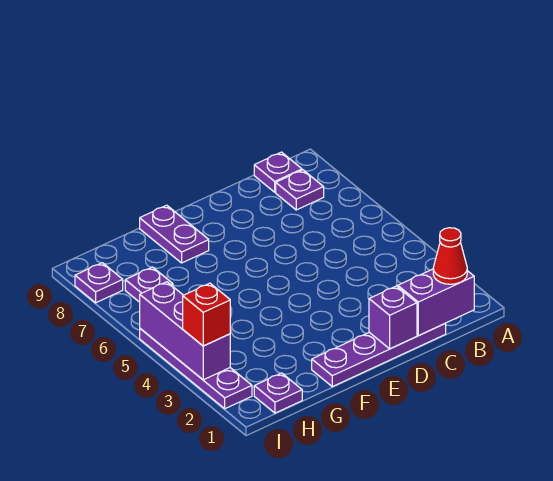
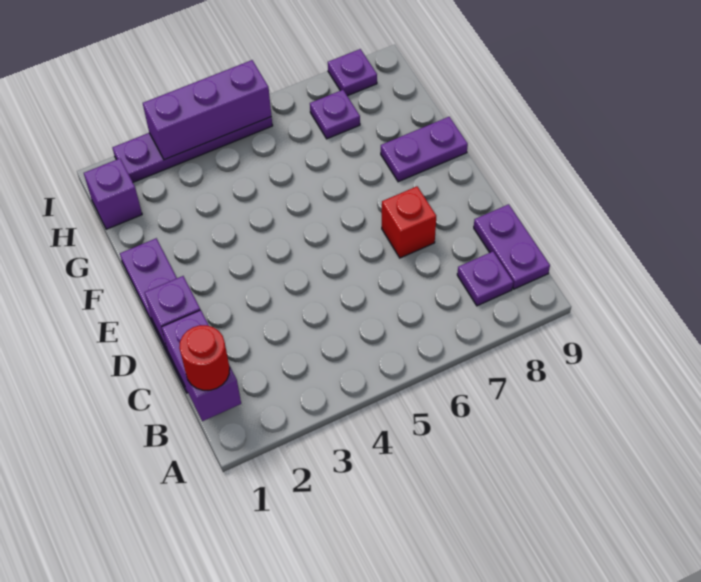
red cone B1 level 3 -> red round brick B1 level 3
purple plate B9 level 1 -> purple plate B9:C9 level 1
purple plate H1 level 1 -> purple brick H1 level 1
red brick I3 level 3 -> red brick D7 level 1

